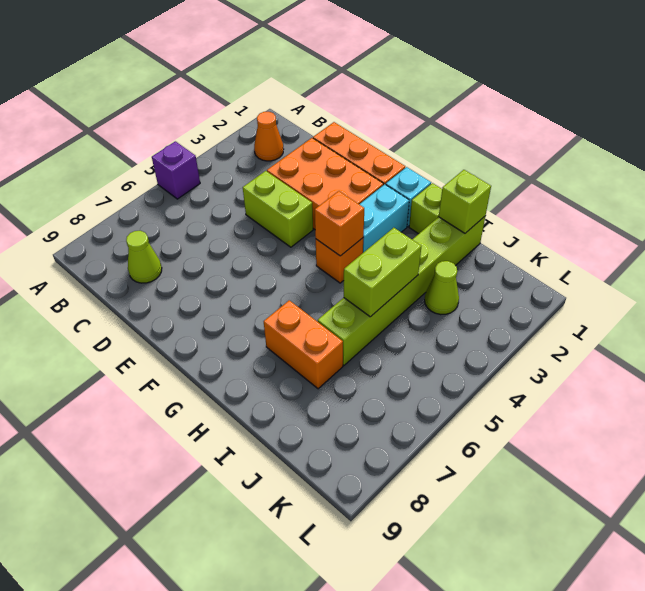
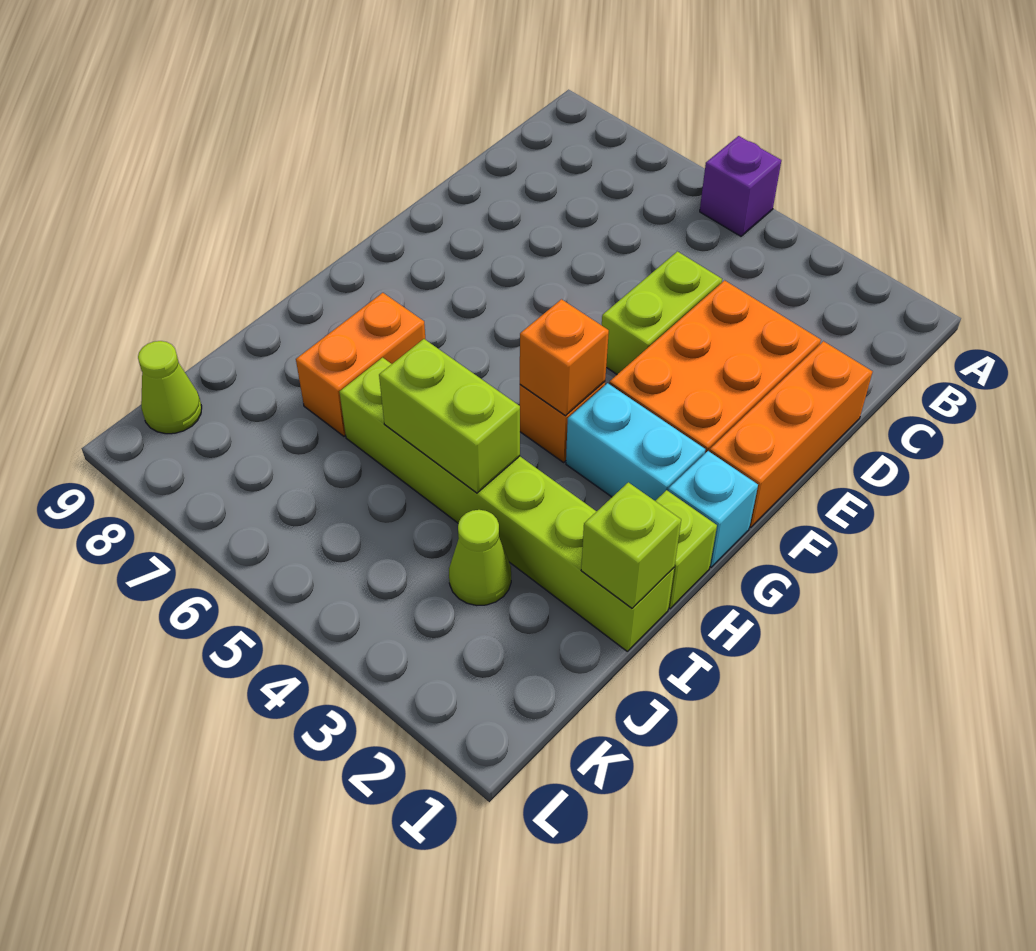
orange cone B2 level 1 -> none
lime cone C8 level 1 -> lime cone K9 level 1

